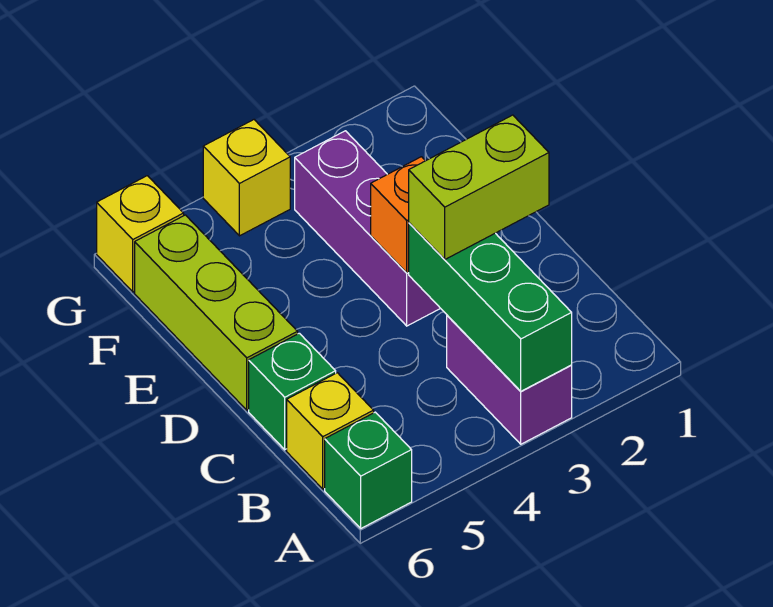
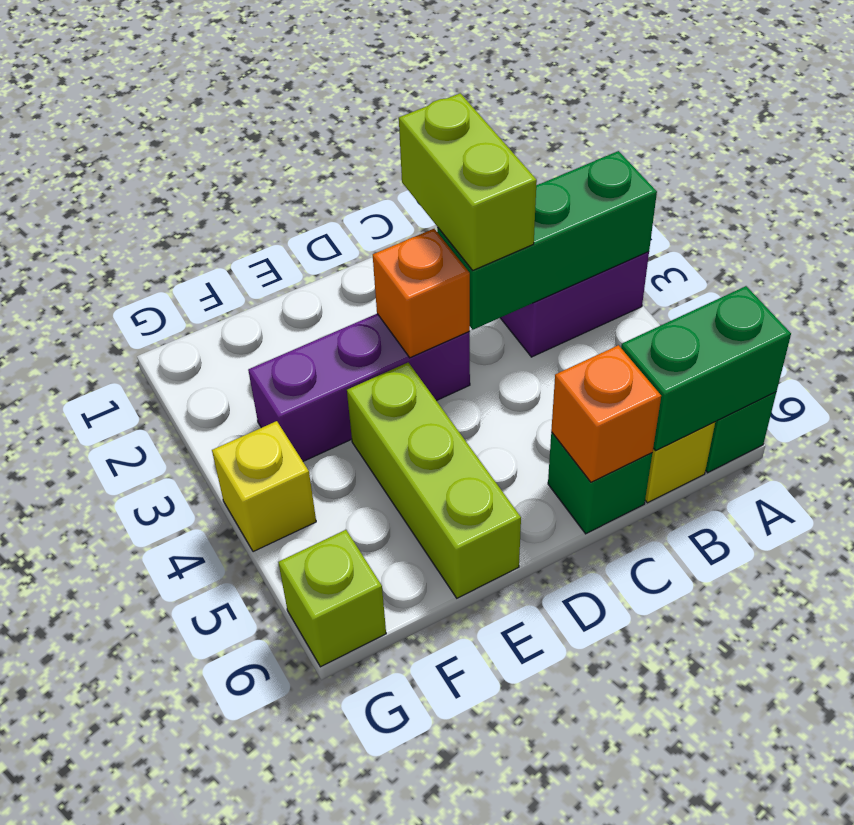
none -> green brick A6:B6 level 2
none -> orange brick C6 level 2
lime brick D6:F6 level 1 -> lime brick E4:E6 level 1
yellow brick G6 level 1 -> lime brick G6 level 1

